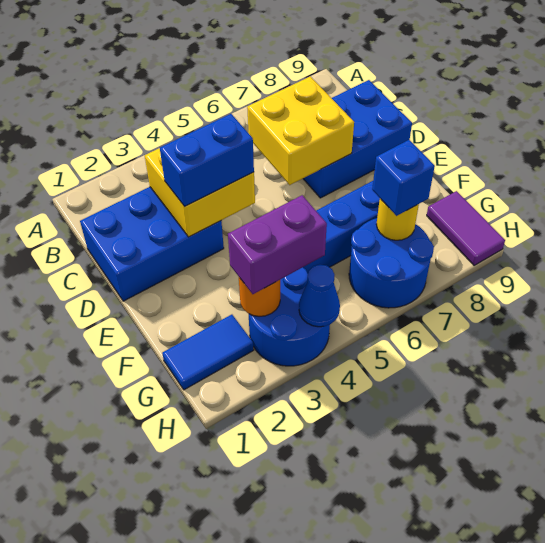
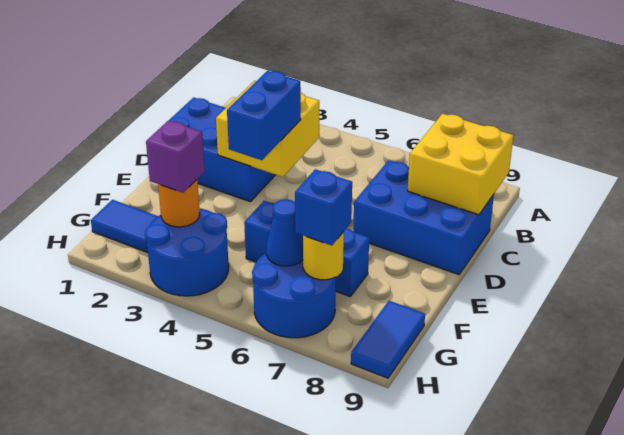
yellow brick C6:D7 level 2 -> yellow brick B8:C9 level 2
blue brick D3:D4 level 3 -> blue brick D4:E4 level 3
purple brick G3:G4 level 3 -> purple brick G3 level 3
purple tile G9:H9 level 1 -> blue tile G9:H9 level 1
blue cone H4 level 2 -> blue cone G6 level 2

